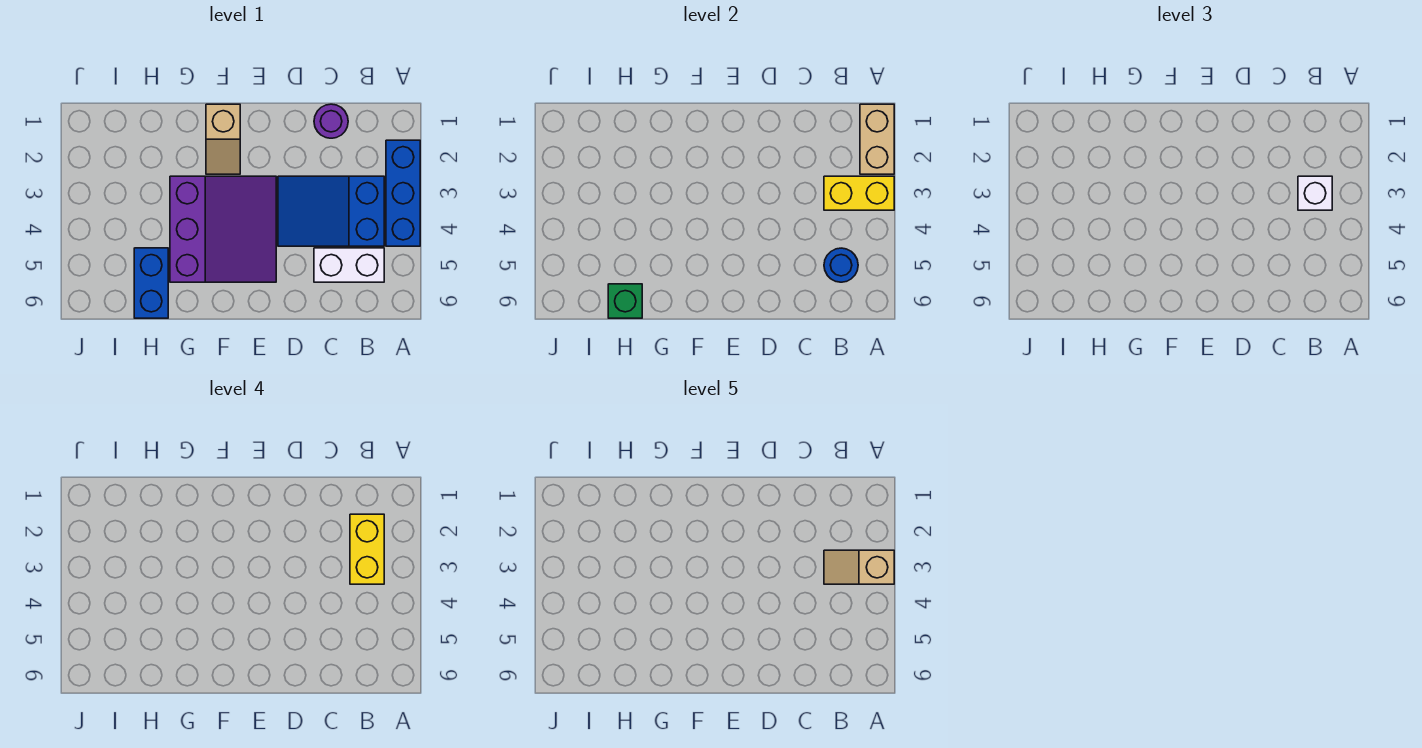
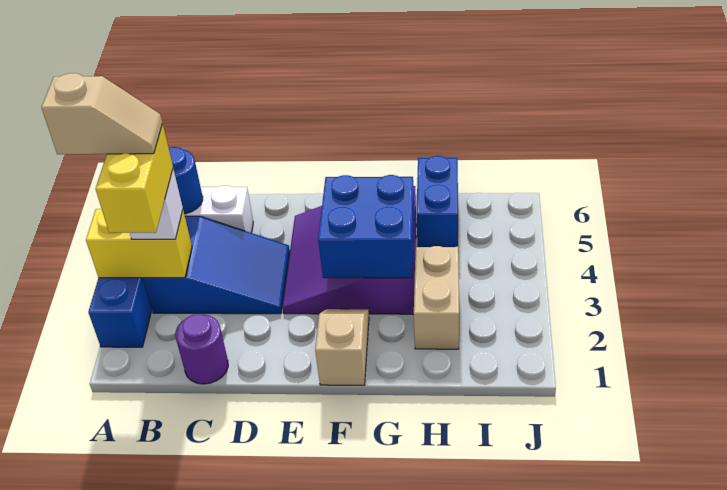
tan brick A1:A2 level 2 -> tan brick H2:H3 level 1
none -> blue brick F3:G4 level 2
green brick H6 level 2 -> none

